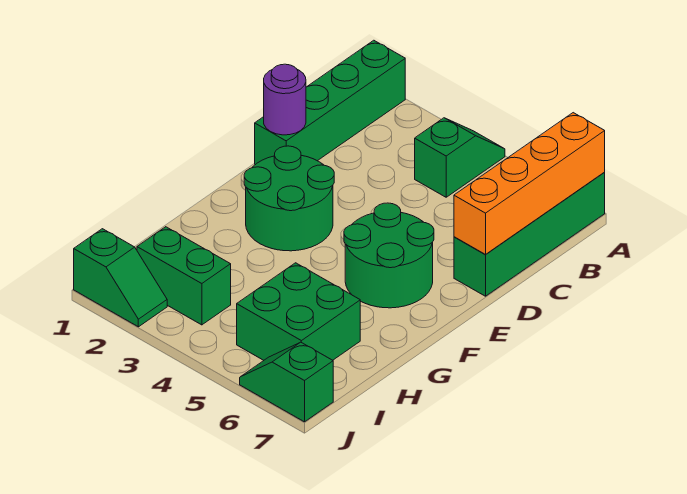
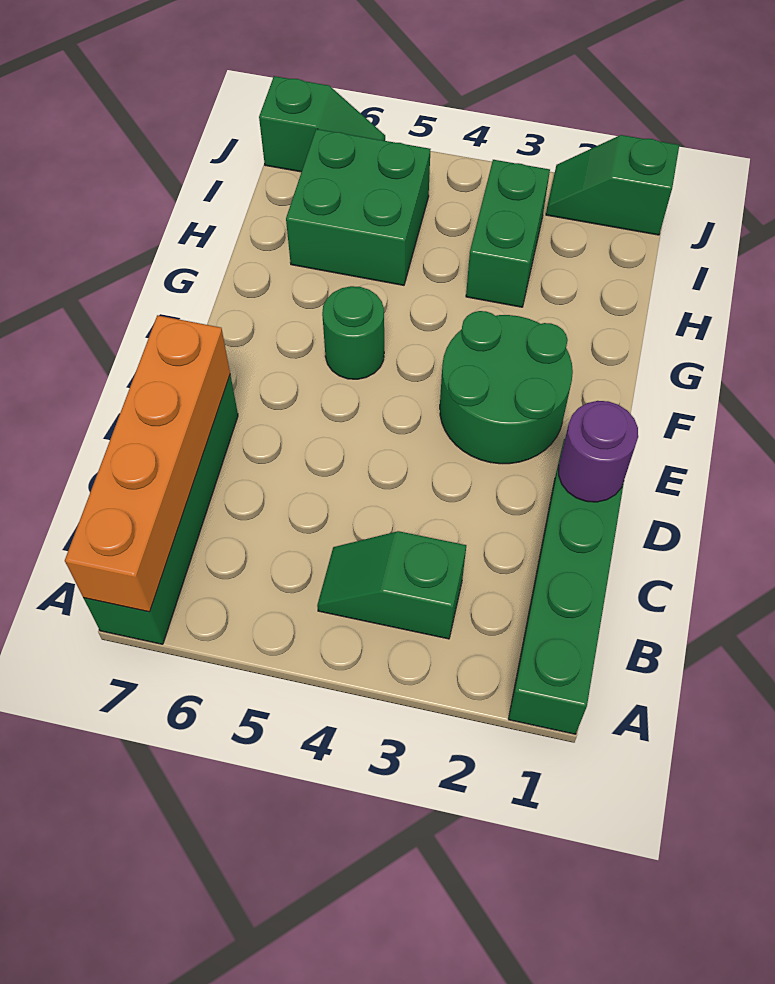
green slope A4:B4 level 1 top B -> green slope B3:B4 level 1 top 3
green round brick E5:F6 level 1 -> green round brick F5 level 1
green brick I2:I3 level 1 -> green brick H3:I3 level 1

